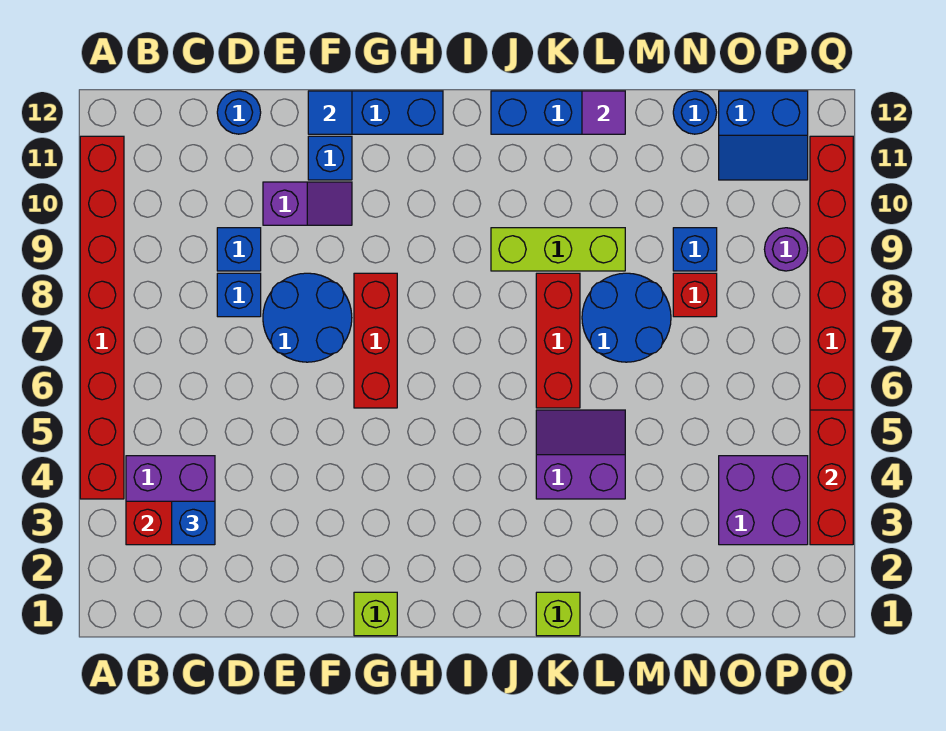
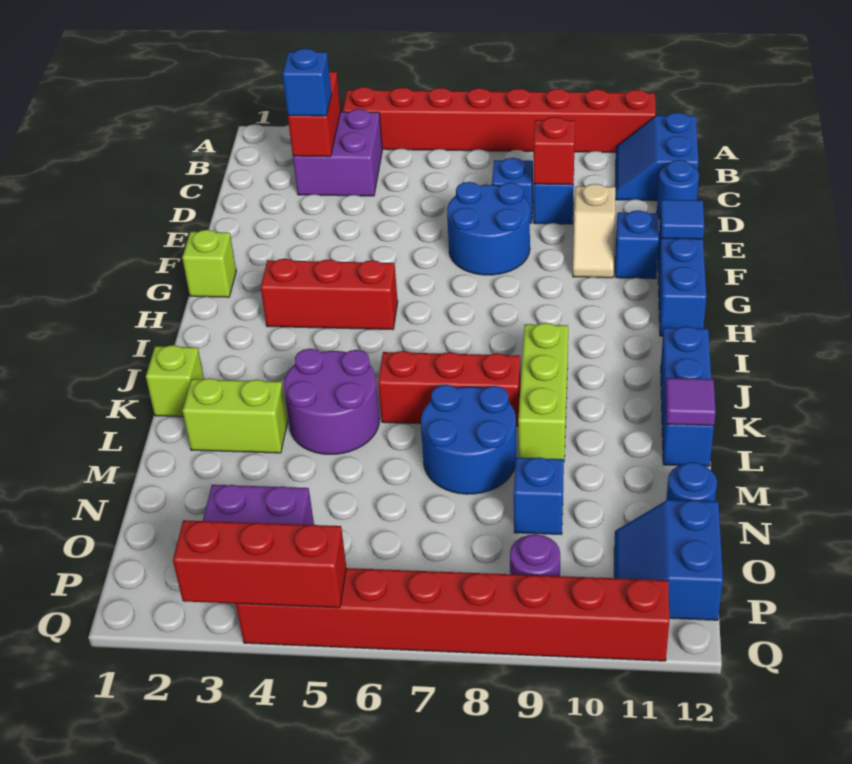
none -> blue slope B11:C12 level 1 top 12
purple slope E10:F10 level 1 top E -> tan slope E10:F10 level 1 top E
red brick G6:G8 level 1 -> red brick H3:H5 level 1
purple slope K4:L5 level 1 top 4 -> purple round brick K4:L5 level 1
none -> lime brick L2:L3 level 1
red brick N8 level 1 -> red brick D9 level 2

